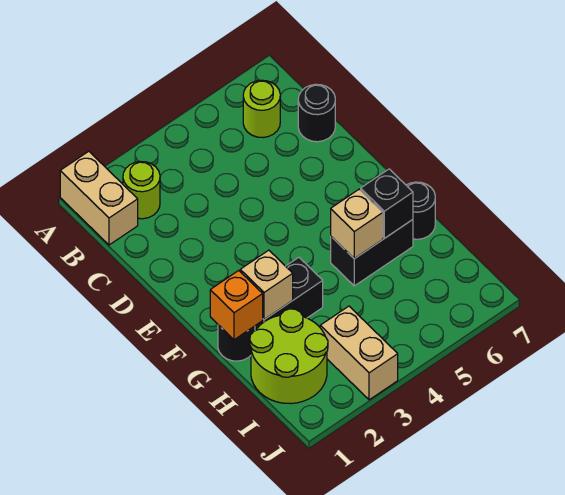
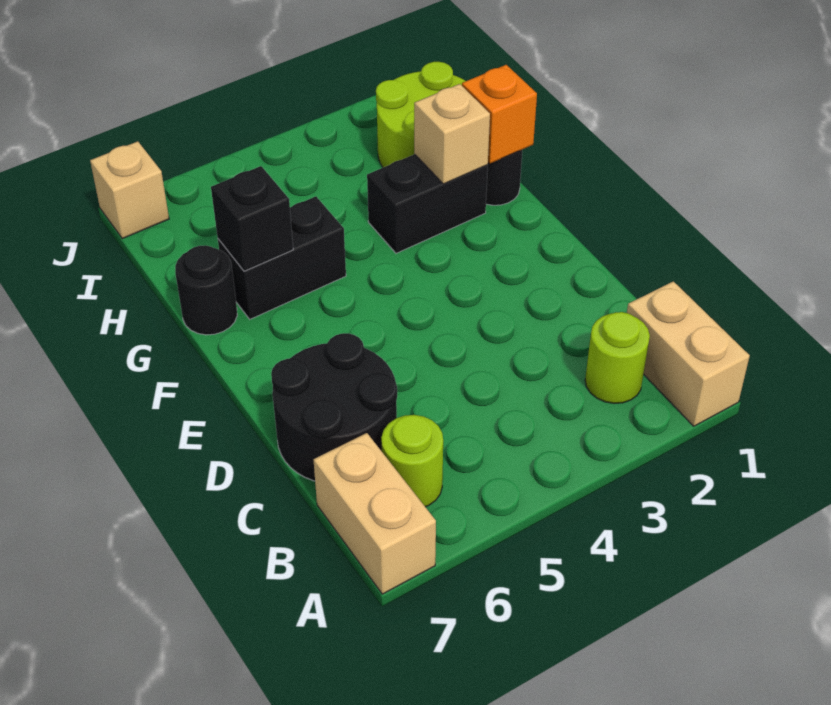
black round brick C7 level 1 -> black round brick C6:D7 level 1
tan brick G5 level 2 -> tan brick J7 level 1
tan brick I3:J3 level 1 -> tan brick A7:B7 level 1

